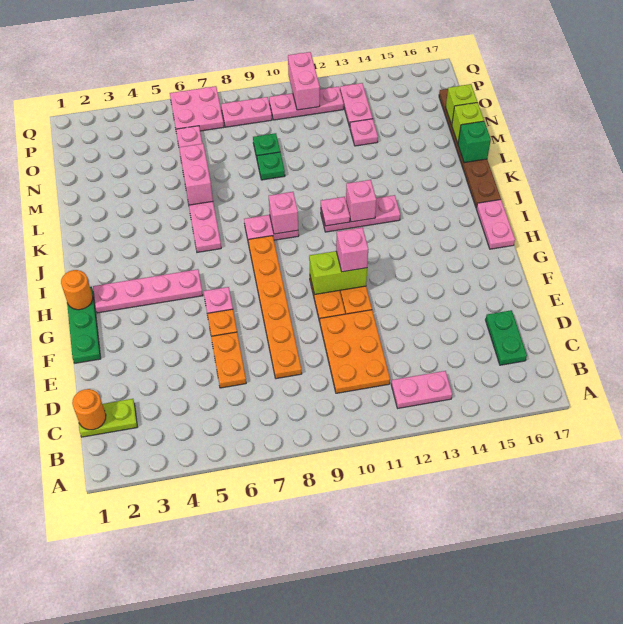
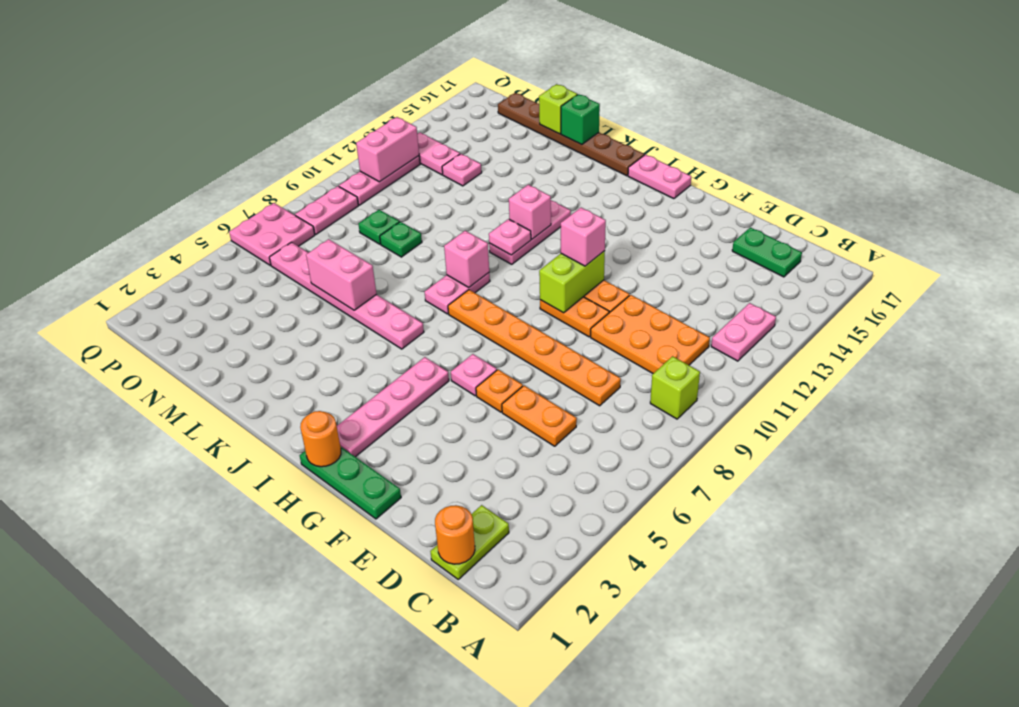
lime brick N17 level 2 -> lime brick B9 level 1
pink brick P11:Q11 level 2 -> pink brick P11:P12 level 2

